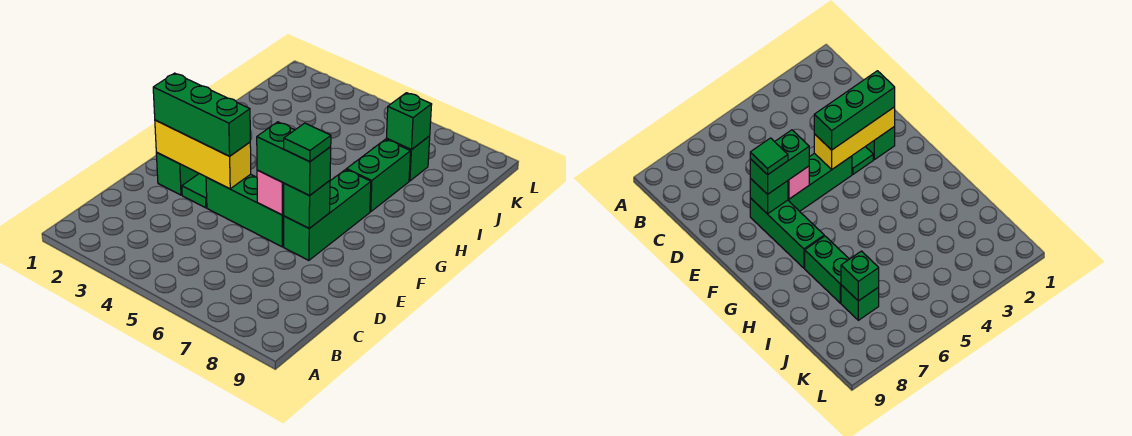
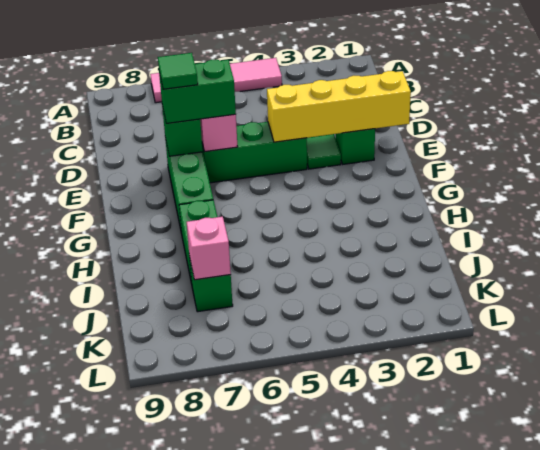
none -> pink tile A4:A7 level 1
yellow brick E2:E4 level 2 -> yellow brick E1:E4 level 2
green brick E2:E4 level 3 -> none
green brick J7 level 2 -> pink brick J7 level 2

